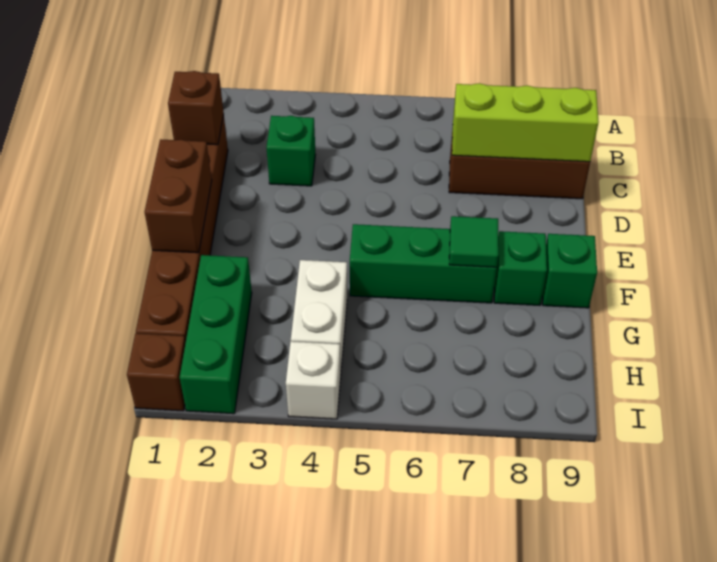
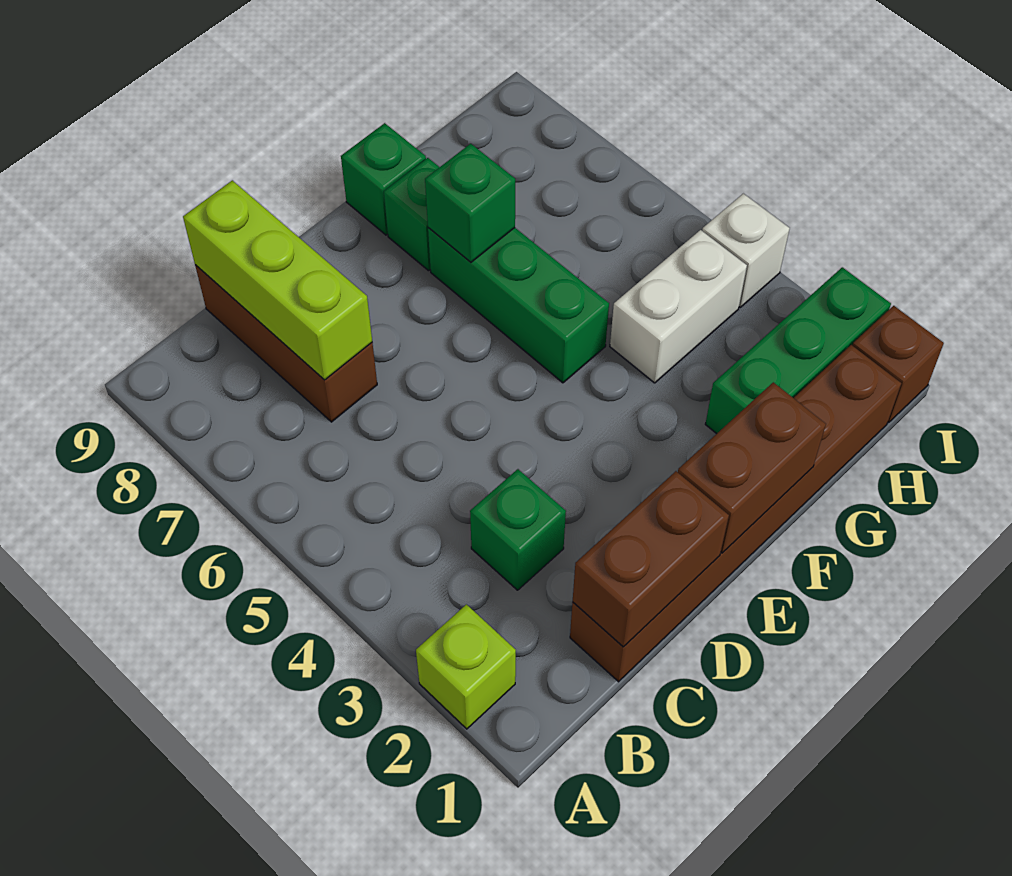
none -> lime brick A2 level 1
brown brick C1 level 2 -> brown brick C1:D1 level 2
green tile F7 level 2 -> green brick F7 level 2

